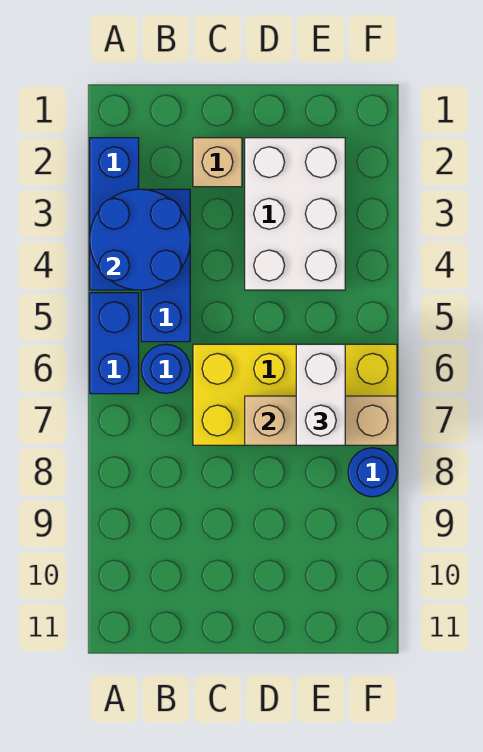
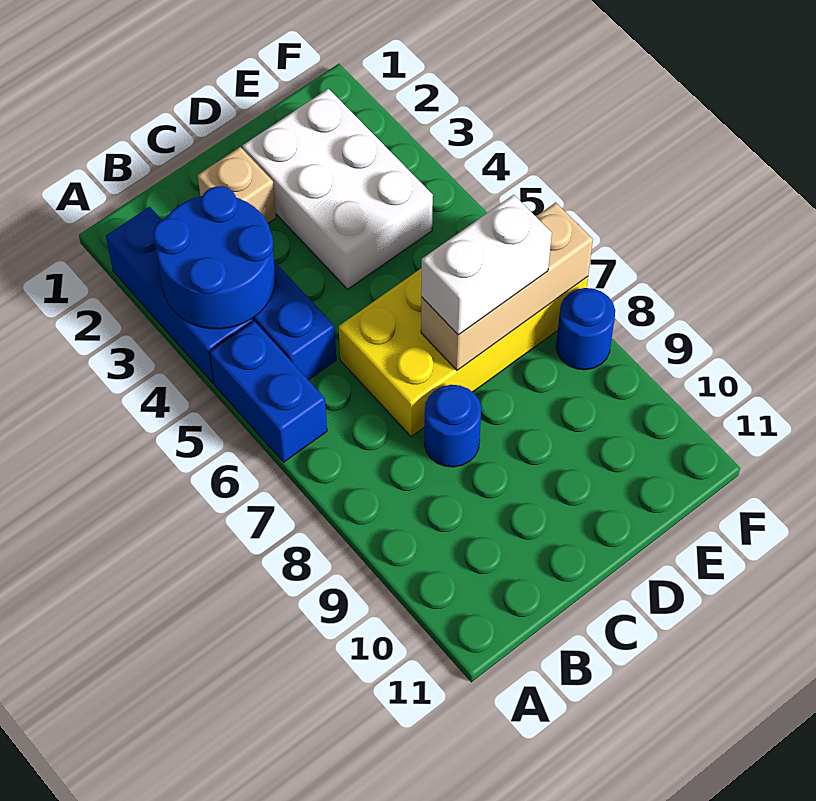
blue round brick B6 level 1 -> blue round brick C8 level 1
white brick E6:E7 level 3 -> white brick D7:E7 level 3

